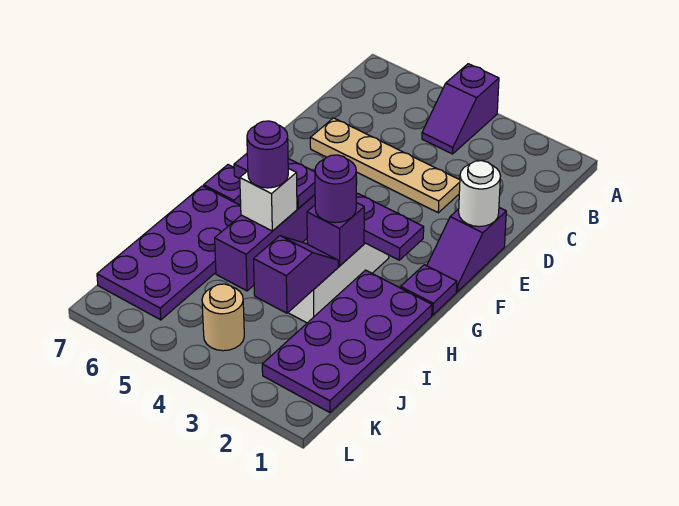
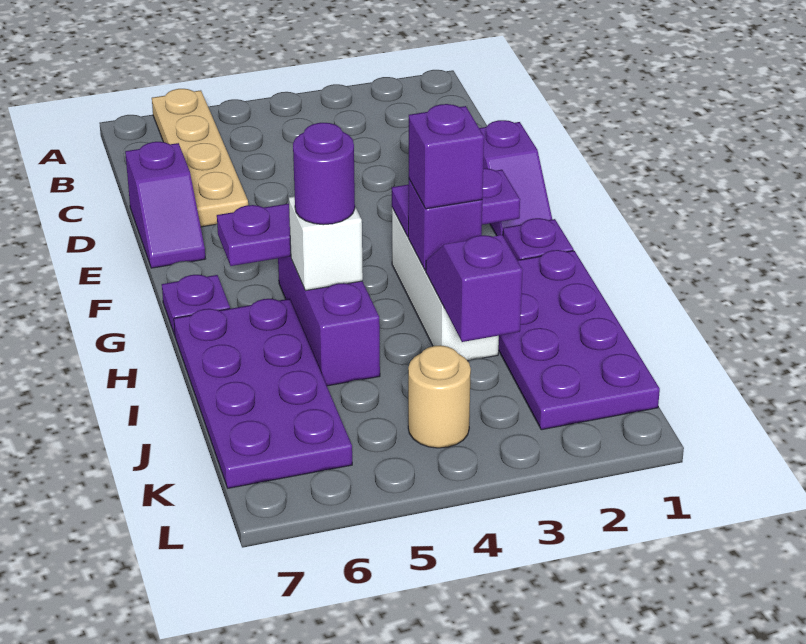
purple slope A4:B4 level 1 top A -> purple slope D7:E7 level 1 top D
tan plate D3:D6 level 1 -> tan plate A6:D6 level 1
white round brick E1 level 2 -> none
purple round brick H3 level 3 -> purple brick H3 level 3

